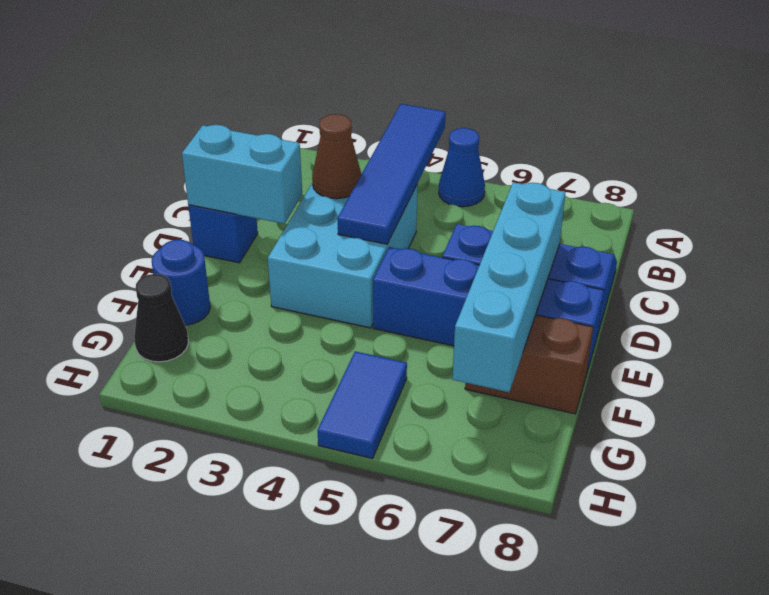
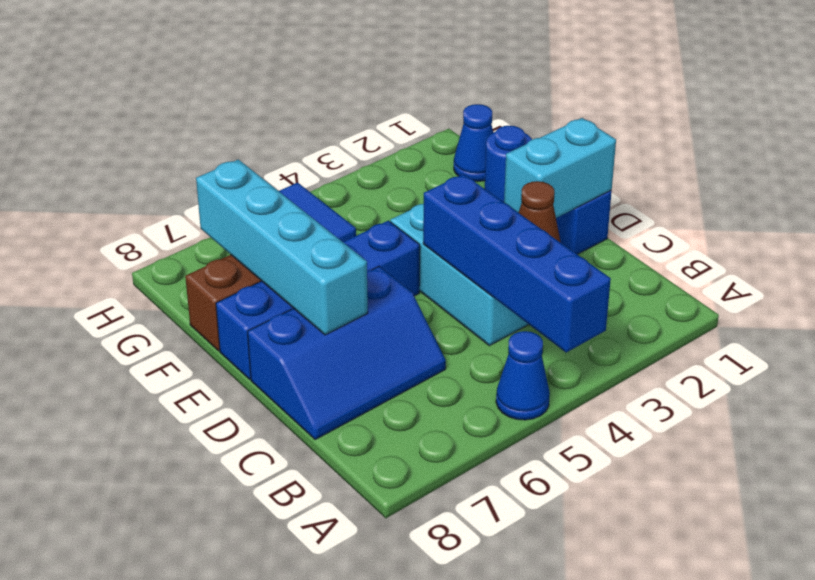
blue tile A4:D4 level 2 -> blue brick A4:D4 level 2
black cone G1 level 1 -> blue cone G1 level 1

